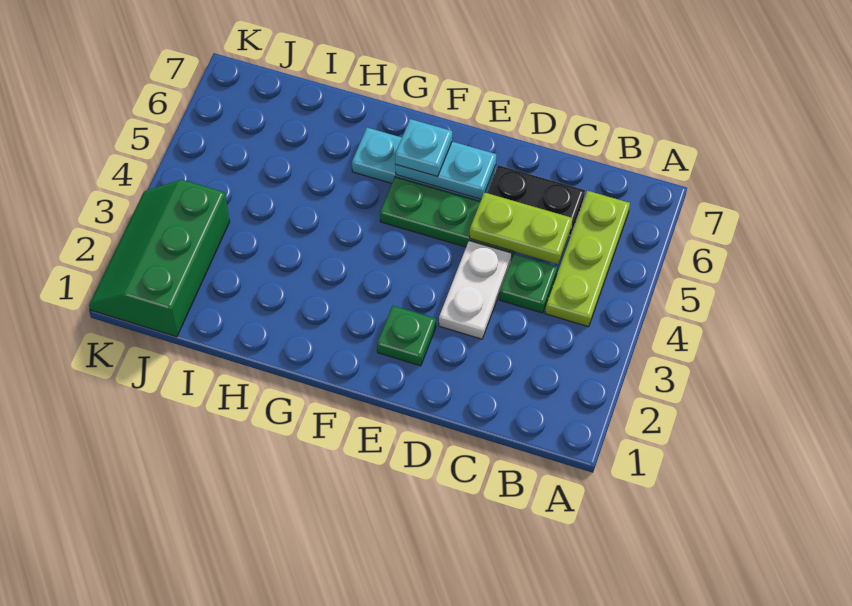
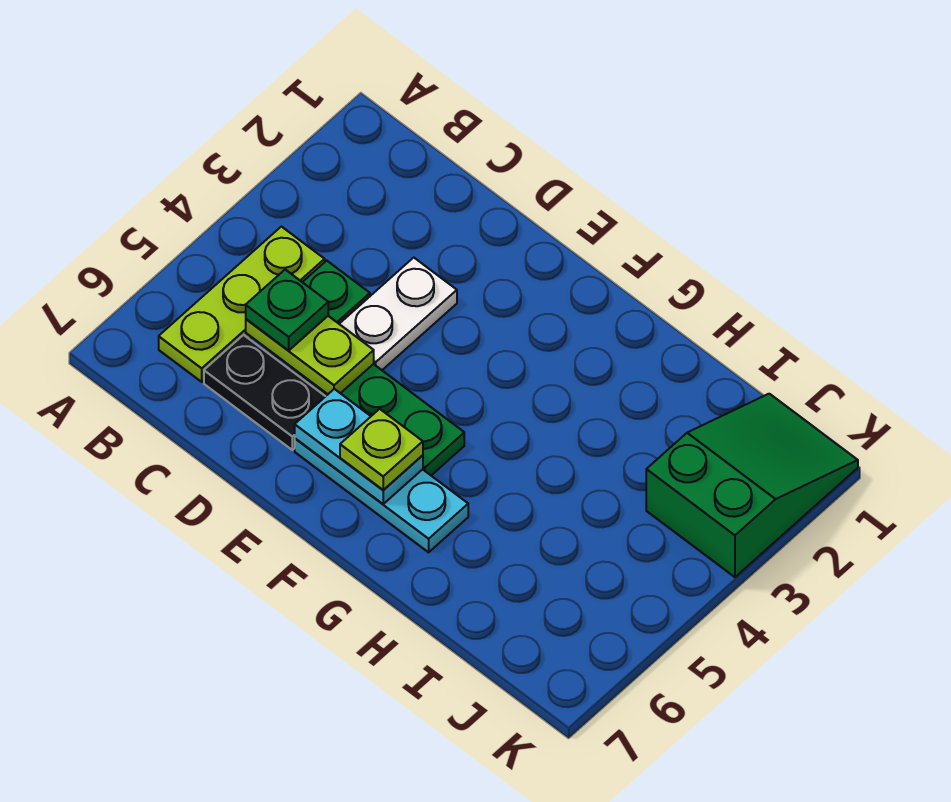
green plate E2 level 1 -> green plate C5 level 3
cyan plate F6 level 3 -> lime plate F6 level 3
green slope J1:K3 level 1 top J -> green slope J1:K3 level 1 top 3

